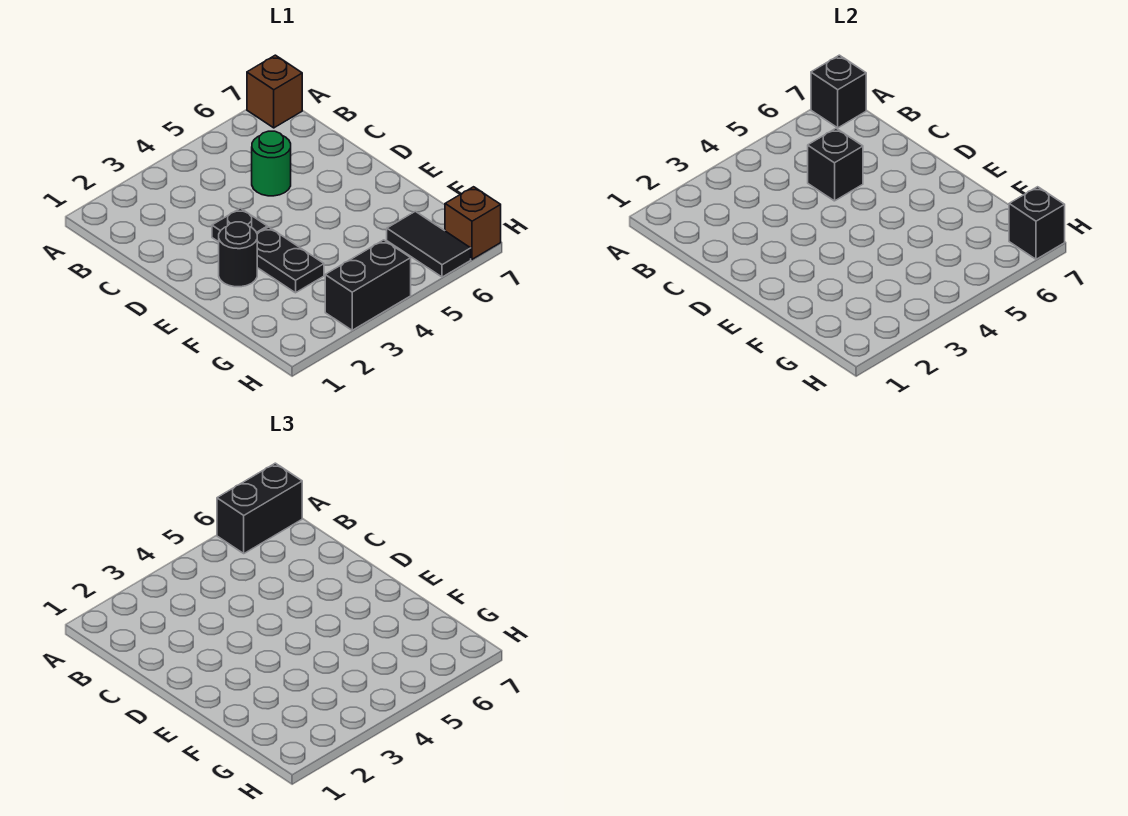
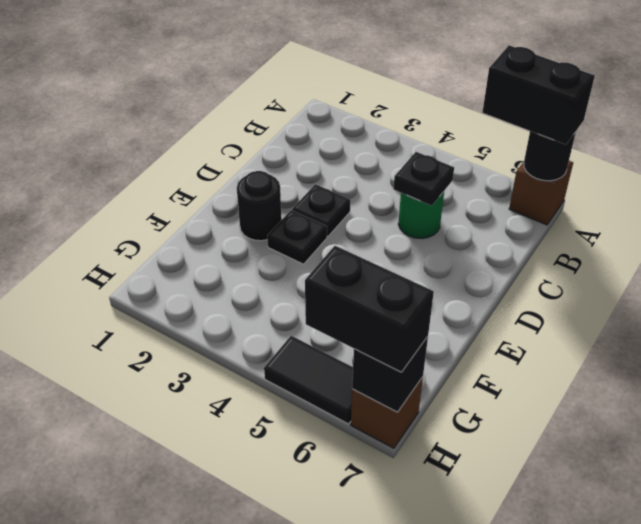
black brick A7 level 2 -> black round brick A7 level 2
black brick C5 level 2 -> black plate C5 level 2
black plate E3:F3 level 1 -> black plate E3 level 1
black tile G6:H6 level 1 -> black tile H5:H6 level 1
black brick H3:H4 level 1 -> black brick H6:H7 level 3

